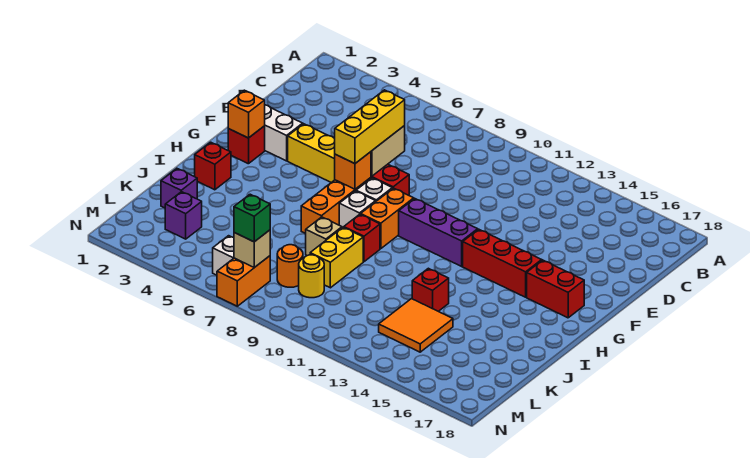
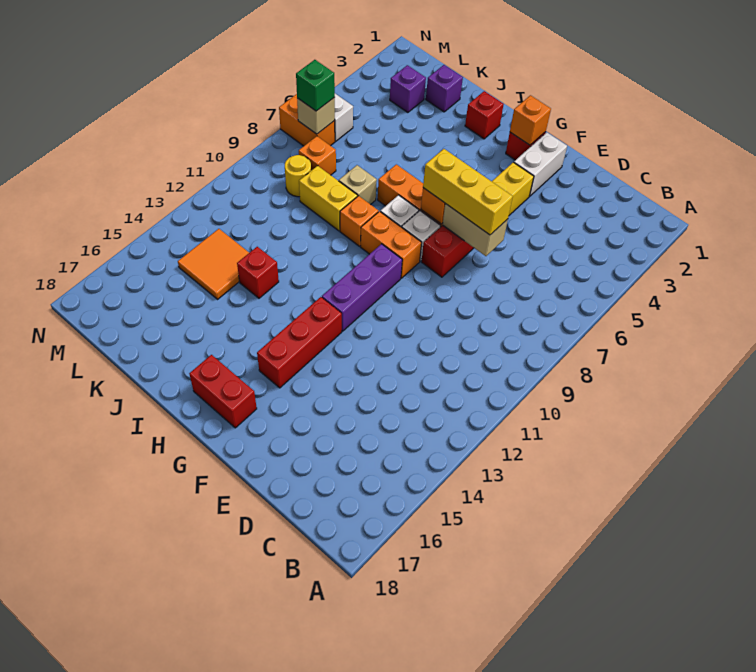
red brick G16:G17 level 1 -> red brick G17:H17 level 1
red brick I9 level 1 -> orange brick I9 level 1
orange round brick L8 level 1 -> orange brick L8 level 1

